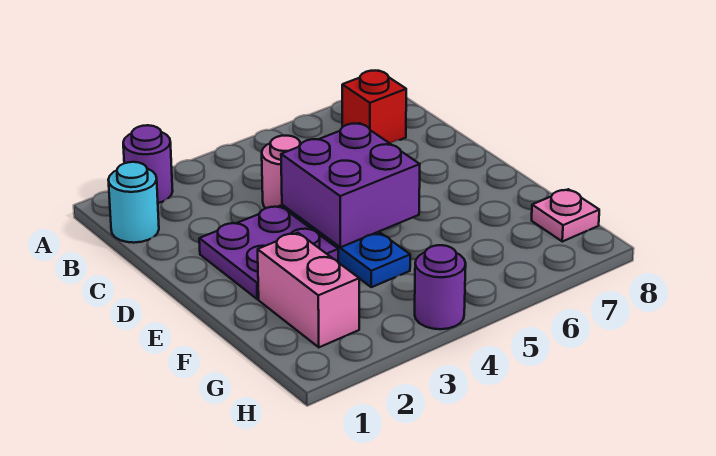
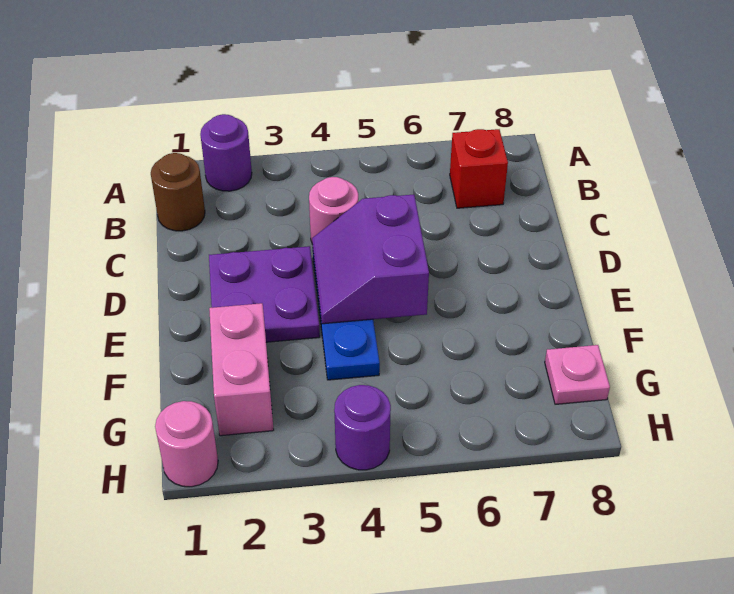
cyan round brick B1 level 1 -> brown round brick B1 level 1
purple brick D4:E5 level 2 -> purple slope D4:E5 level 2 top 5
none -> pink round brick H1 level 1

